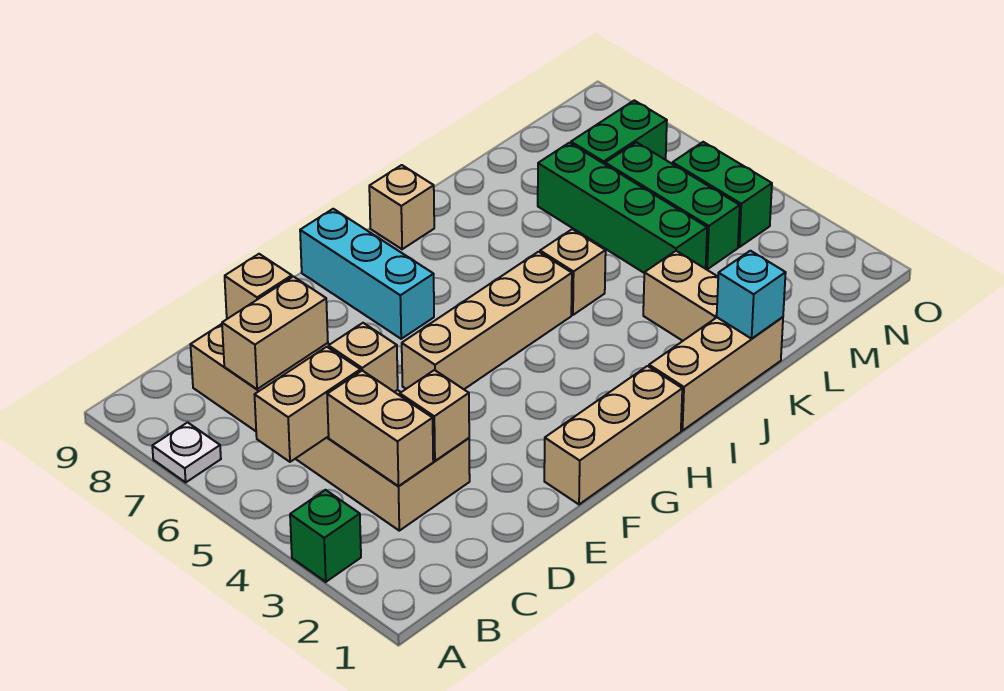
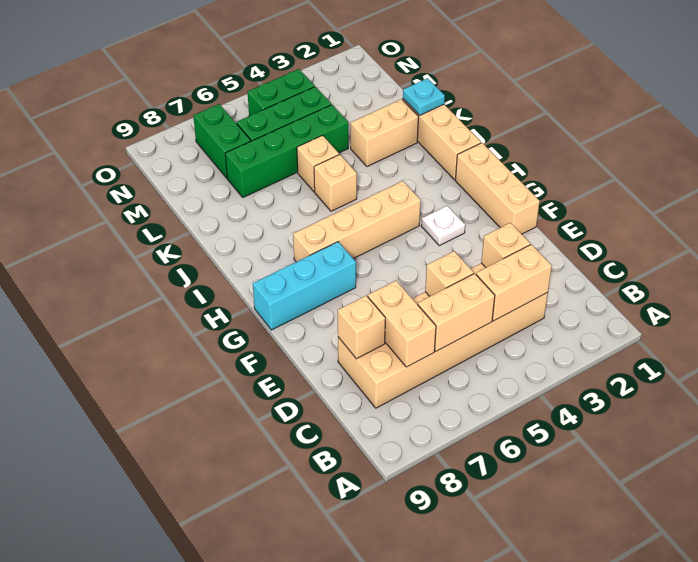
green brick A3 level 1 -> none
white plate A7 level 1 -> white plate G3 level 1
tan brick B5:C5 level 2 -> tan brick C5:C6 level 2
tan brick F5:I5 level 1 -> tan brick H4:H7 level 1
tan brick I9 level 1 -> tan brick K5 level 1
cyan brick K1 level 2 -> cyan plate K1 level 2

